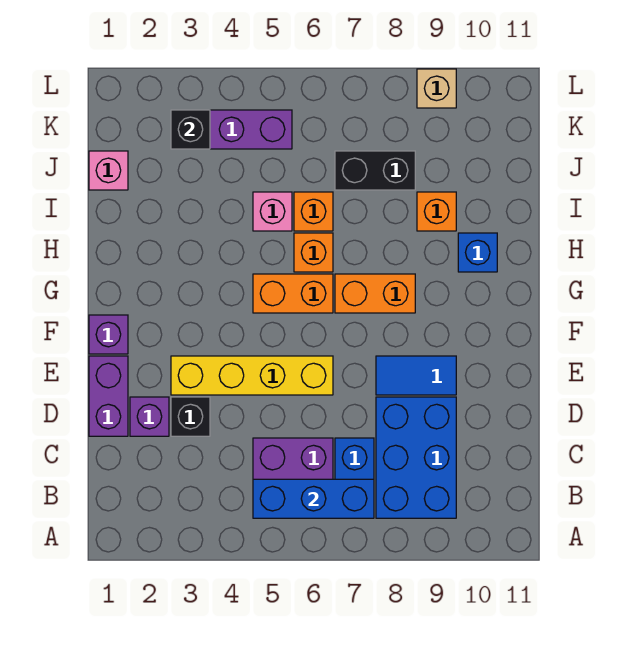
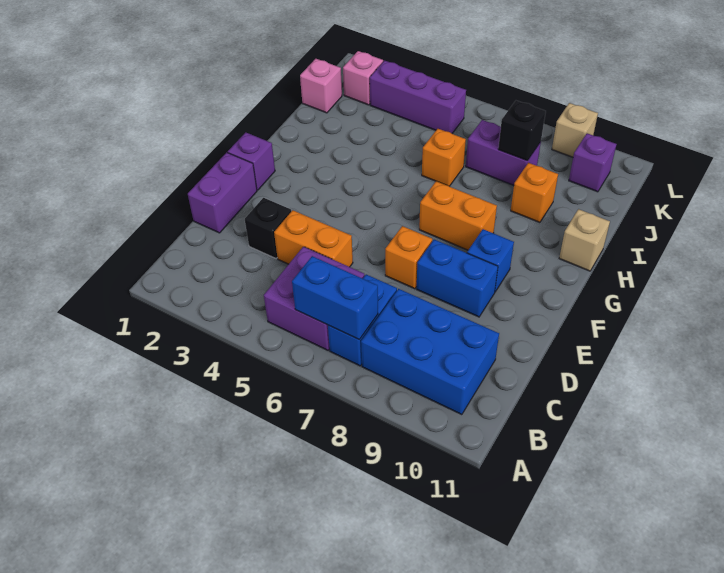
blue brick B5:B7 level 2 -> blue brick B6:B7 level 2
blue brick B8:D9 level 1 -> blue brick B8:C10 level 1
purple brick D2 level 1 -> purple brick K10 level 1
yellow brick E3:E6 level 1 -> none
blue tile E8:E9 level 1 -> blue brick E8:E9 level 1
orange brick G5:G6 level 1 -> orange brick D4:D5 level 1
orange brick H6 level 1 -> orange brick E7 level 1
blue brick H10 level 1 -> blue brick F9 level 1
none -> tan brick H11 level 1
pink brick I5 level 1 -> pink brick K2 level 1
black brick J7:J8 level 1 -> purple brick J7:J8 level 1
black brick K3 level 2 -> black brick J8 level 2

